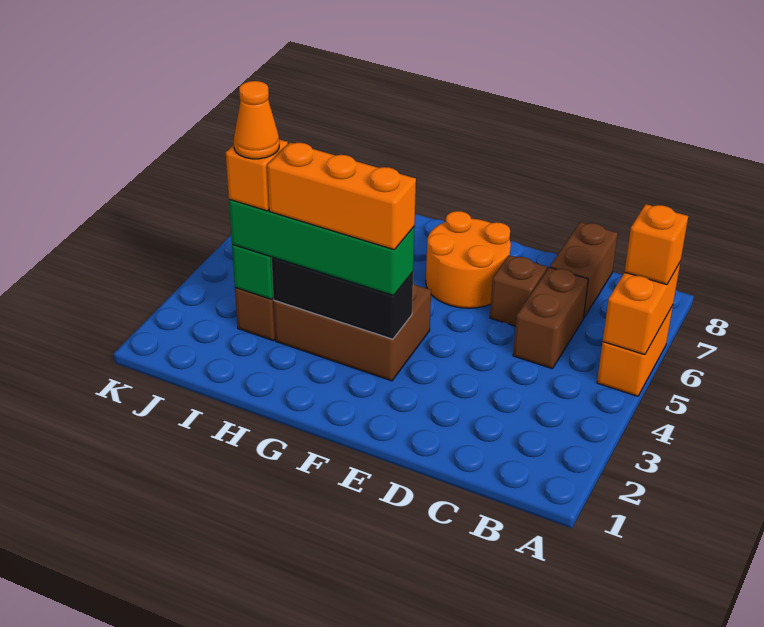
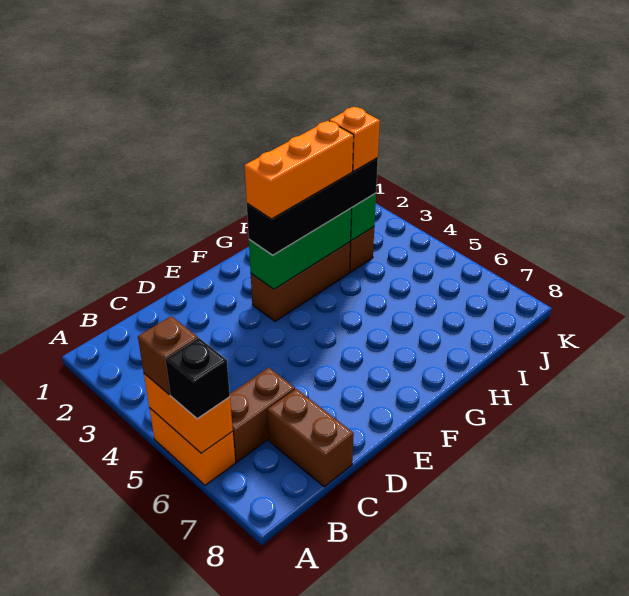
orange brick A6 level 3 -> black brick A6 level 3
brown brick C5:C6 level 1 -> brown brick B6:C6 level 1
brown brick D6 level 1 -> brown brick A5 level 3
orange round brick E6:F7 level 1 -> none
brown brick F3:H4 level 1 -> brown brick F3:H3 level 1
black brick F3:H3 level 2 -> green brick F3:H3 level 2
green brick F3:I3 level 3 -> black brick F3:I3 level 3
orange cone I3 level 5 -> none

